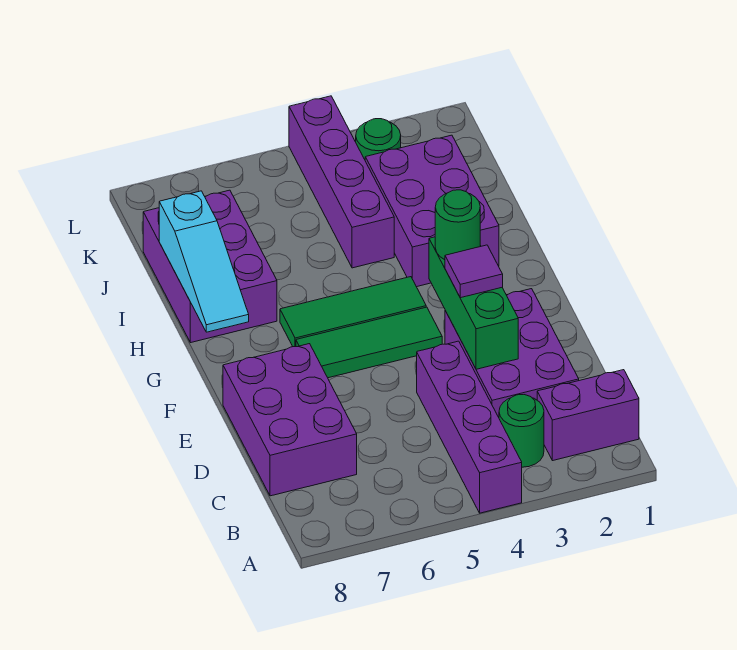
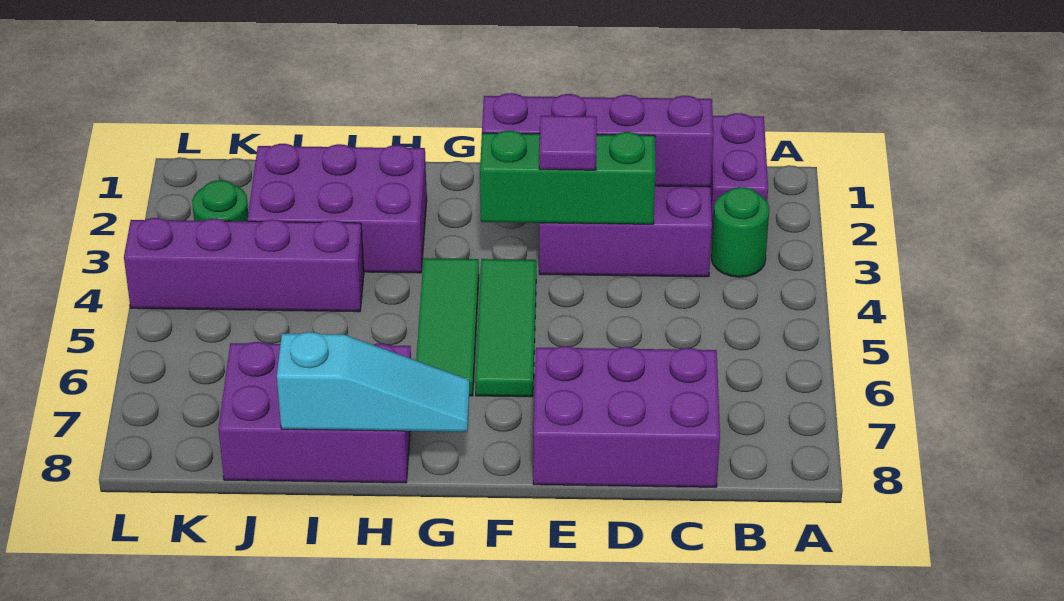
purple brick A4:D4 level 1 -> purple brick C2:F2 level 2
green round brick F3 level 3 -> none

